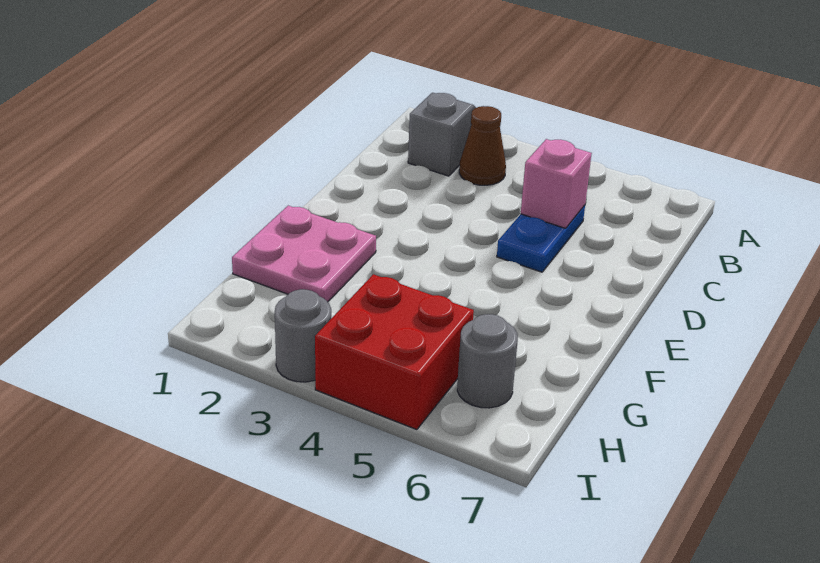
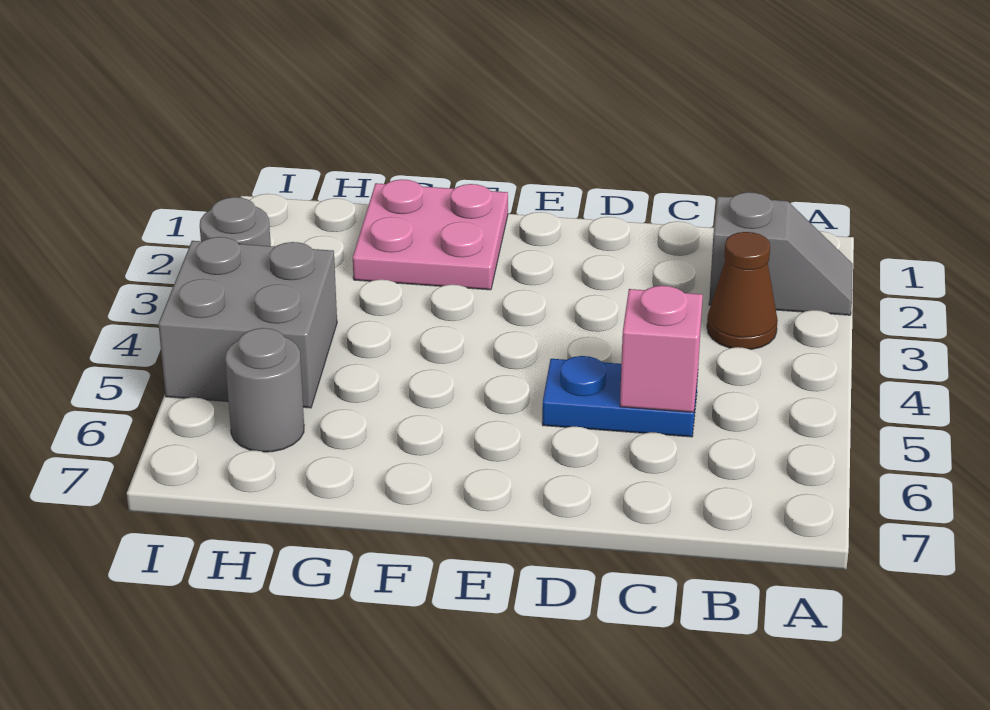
red brick H4:I5 level 1 -> grey brick H4:I5 level 1

